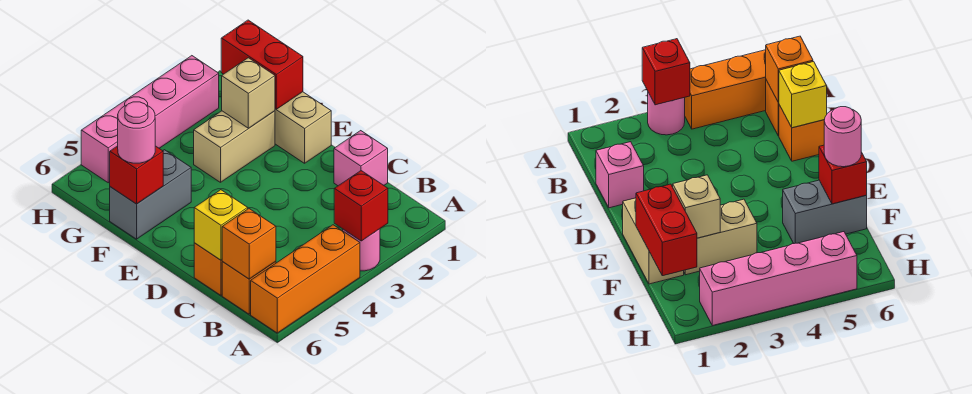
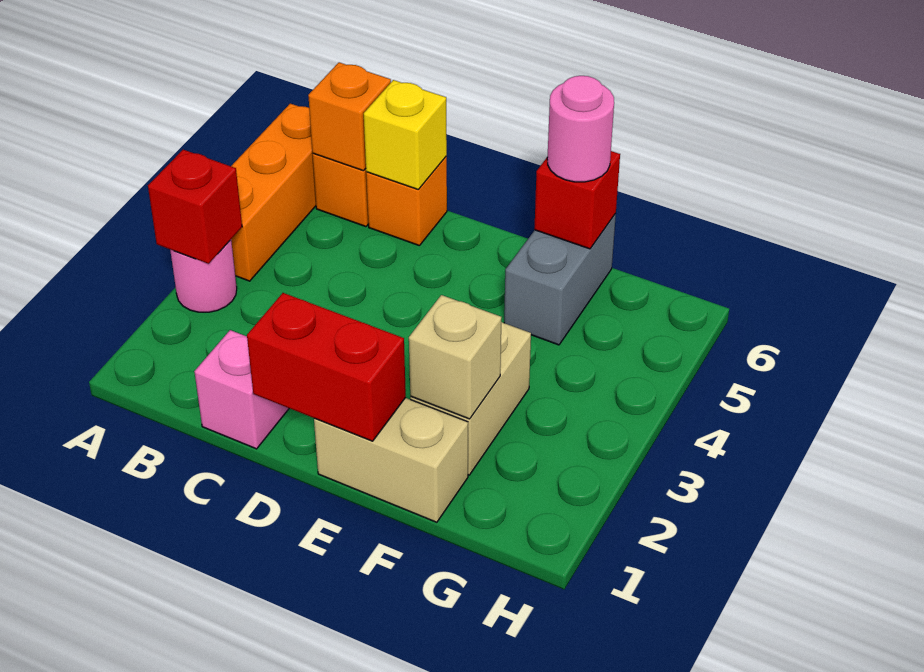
red brick F1:G1 level 2 -> red brick D1:E1 level 2
pink brick H2:H5 level 1 -> none

